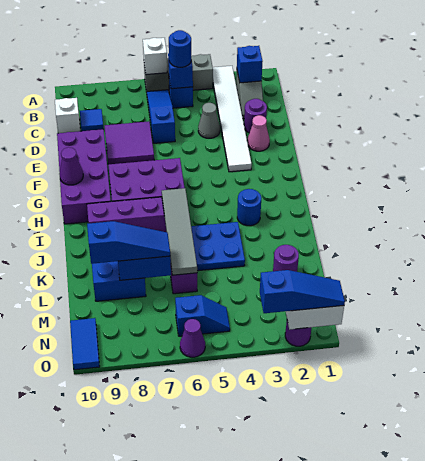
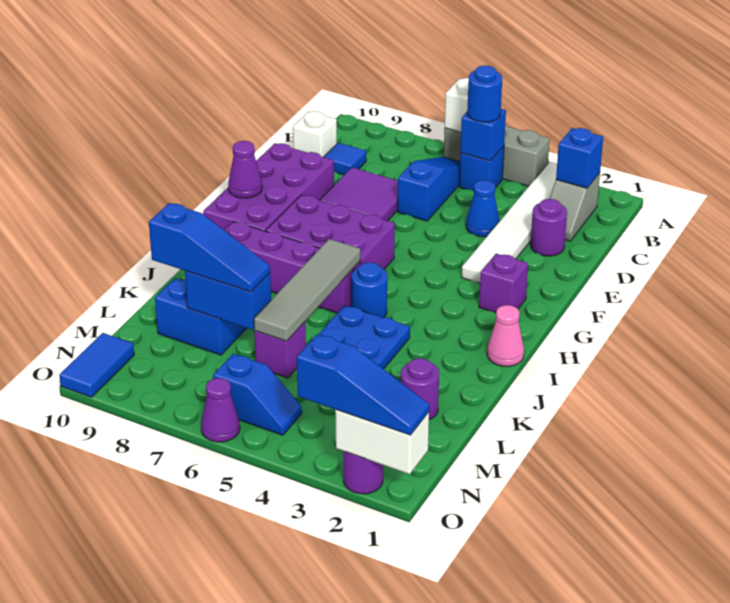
grey cone D4 level 1 -> blue cone D4 level 1
pink cone E2 level 1 -> pink cone I1 level 1
none -> purple brick G2 level 1
blue round brick I3 level 1 -> blue round brick I5 level 1

